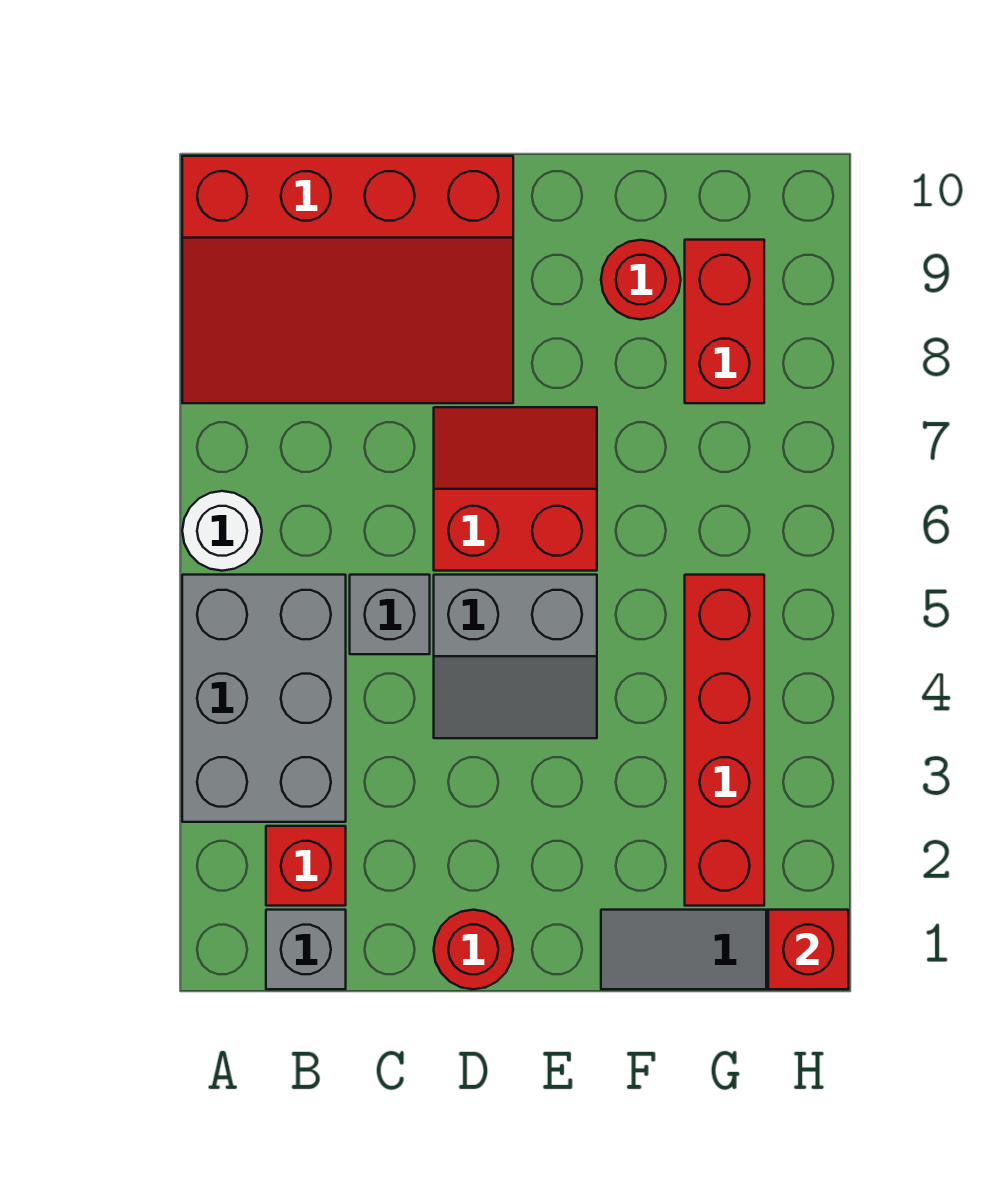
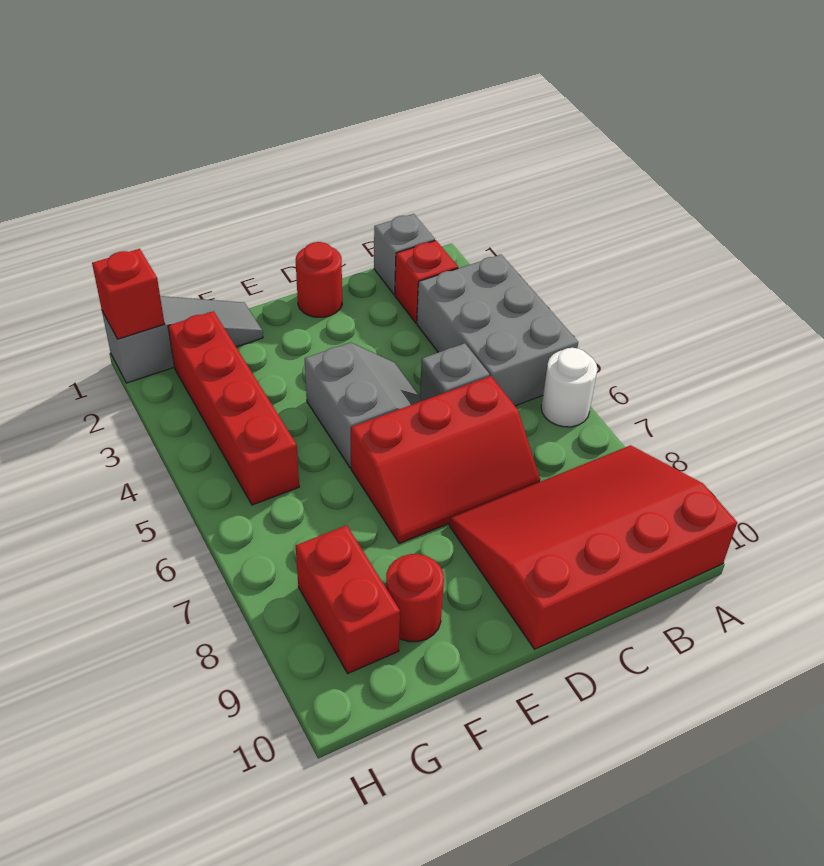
grey slope D4:E5 level 1 top 5 -> grey slope D4:E5 level 1 top E
red slope D6:E7 level 1 top 6 -> red slope C6:E7 level 1 top 6

